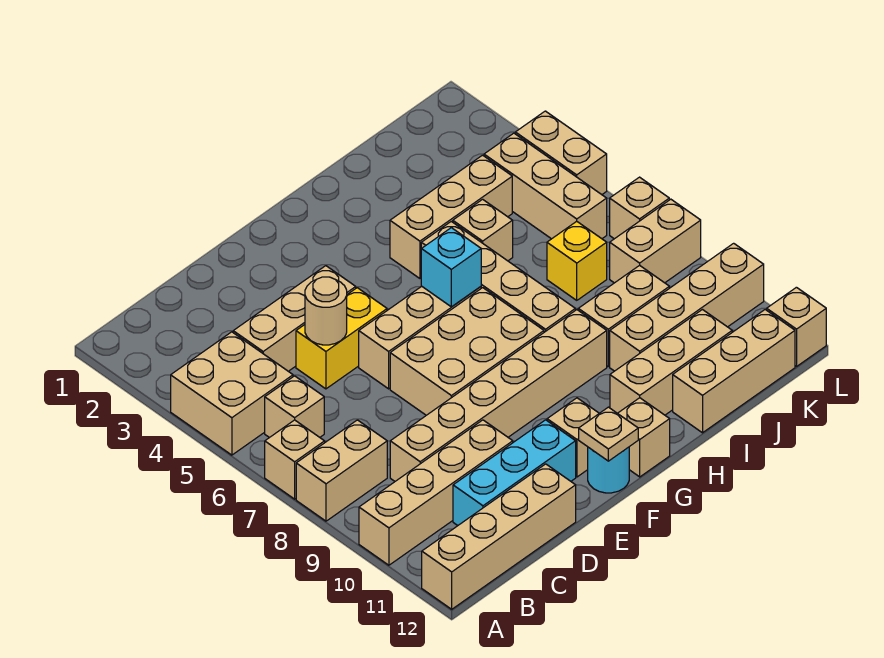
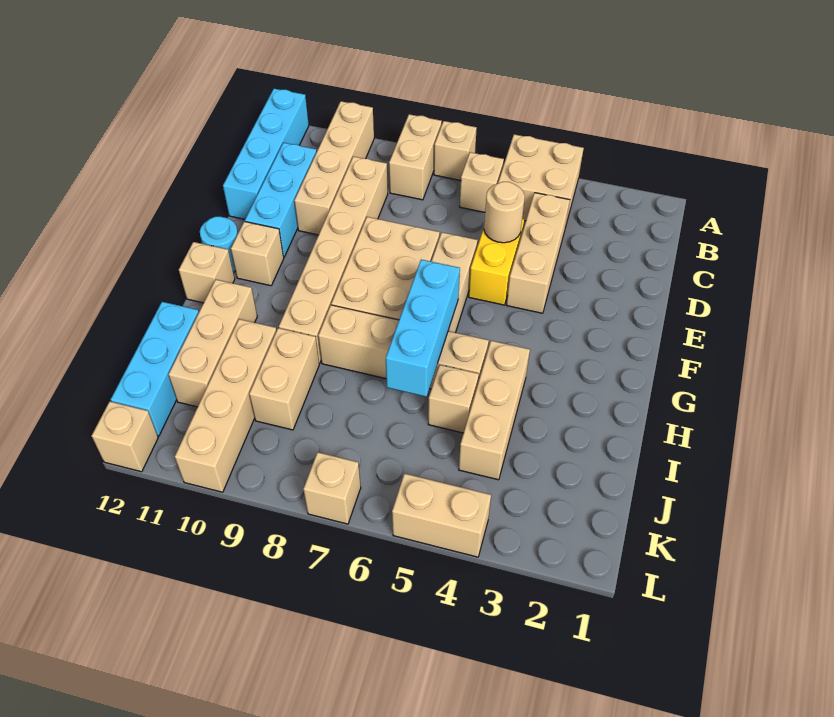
tan brick A12:D12 level 1 -> cyan brick A12:D12 level 1
tan plate F12 level 2 -> none
cyan brick G6 level 2 -> cyan brick G6:I6 level 2
tan brick I12:K12 level 1 -> cyan brick I12:K12 level 1
yellow brick J7 level 1 -> none
tan brick K4:K6 level 1 -> none
tan brick K8:L8 level 1 -> none

